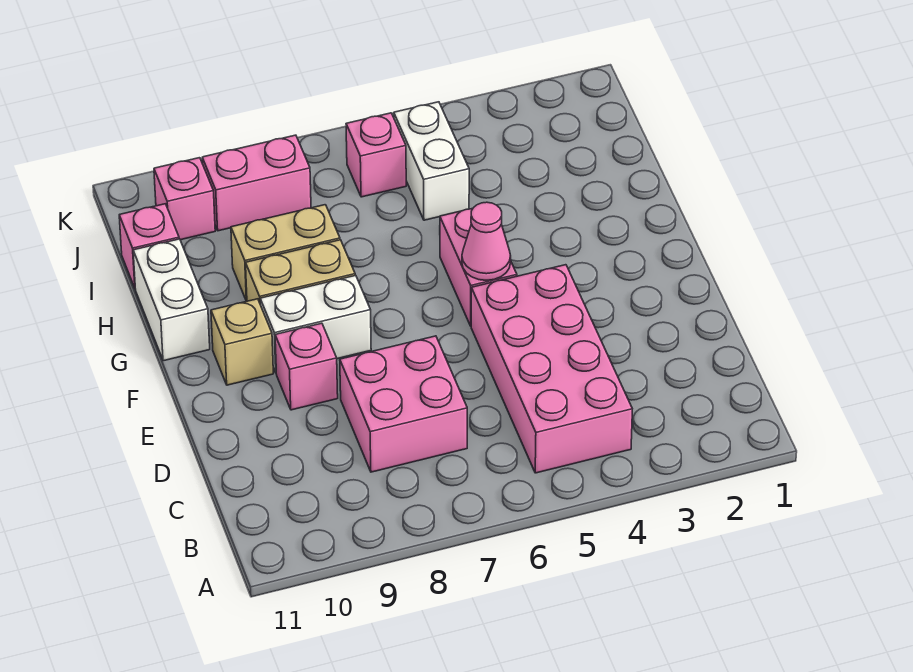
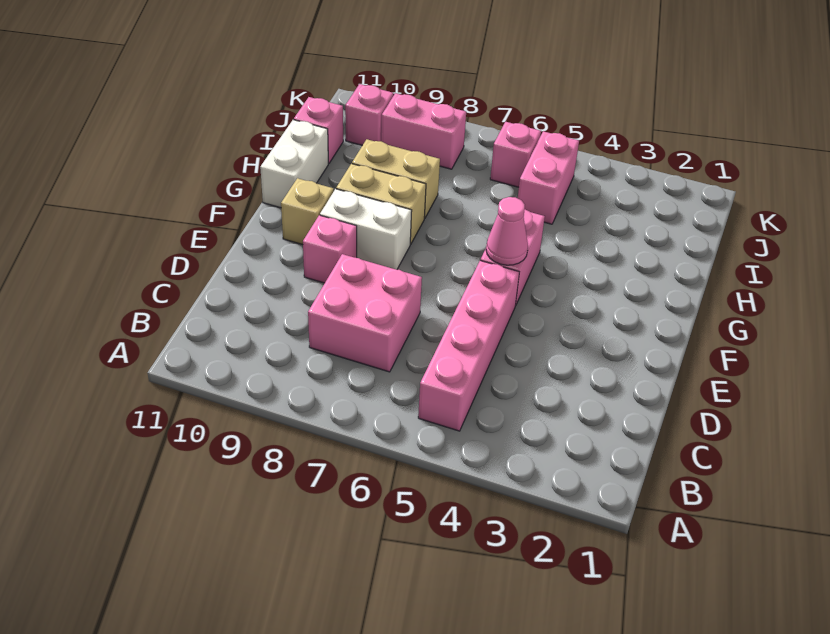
pink brick B4:E5 level 1 -> pink brick B5:E5 level 1
white brick I5:J5 level 1 -> pink brick I5:J5 level 1

